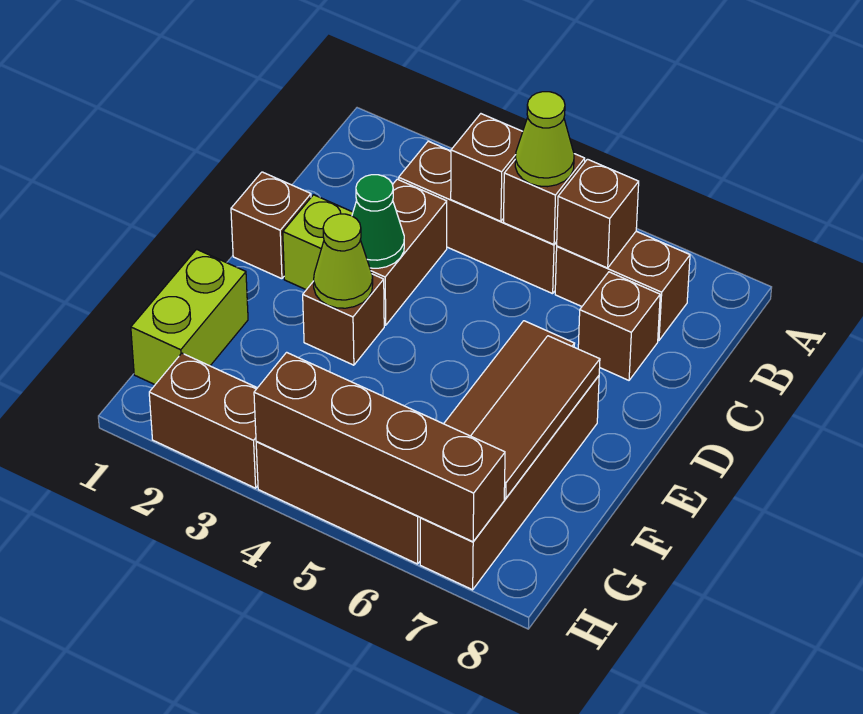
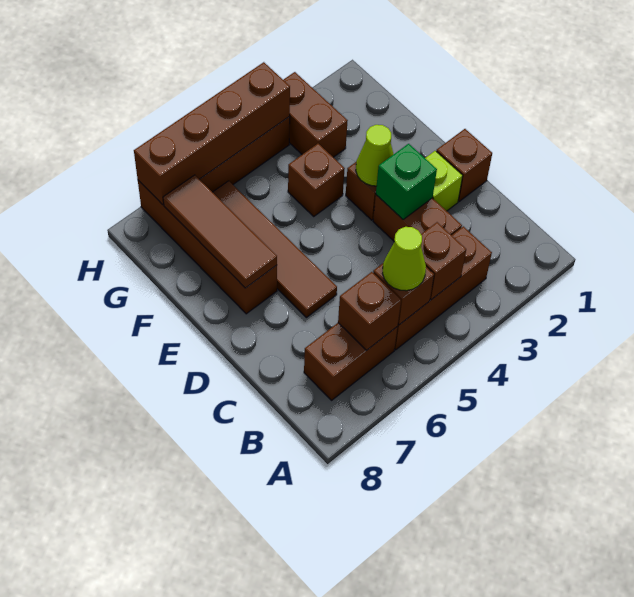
brown brick C7 level 1 -> brown brick F4 level 1
green cone D3 level 2 -> green brick D3 level 2
lime brick F1:G1 level 1 -> none
brown brick H2:H3 level 1 -> brown brick G3:H3 level 1

